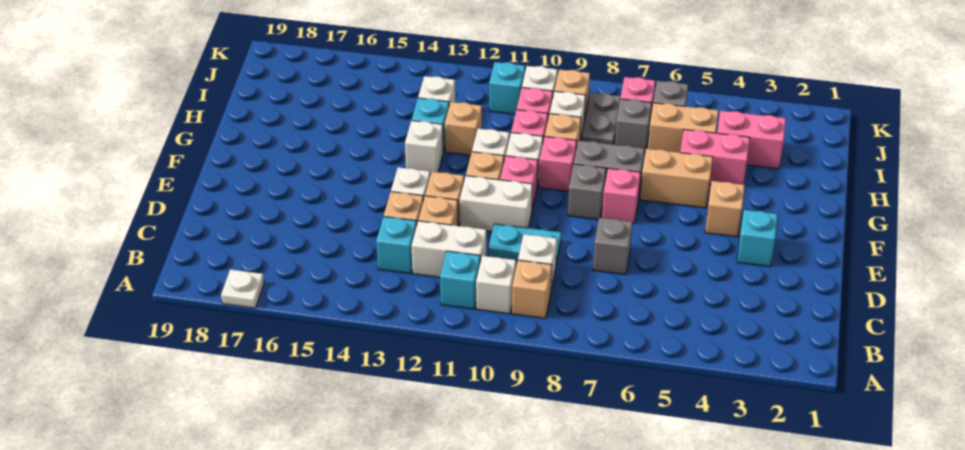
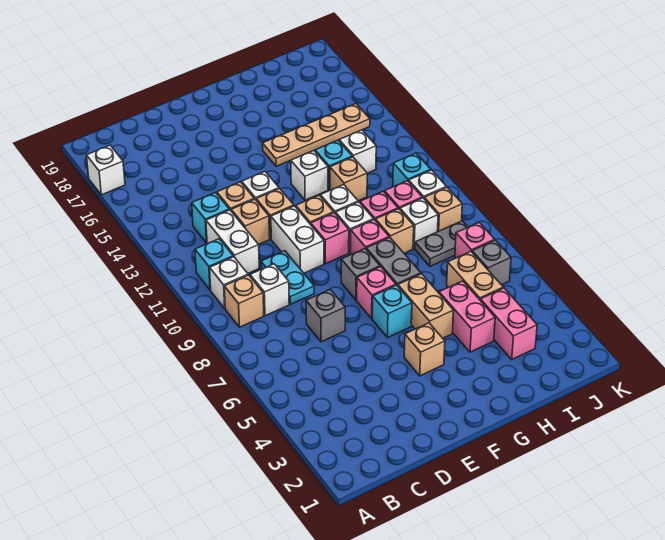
white plate A17 level 1 -> white brick A17 level 1
cyan brick E3 level 1 -> cyan brick F6 level 1
none -> tan plate G15:J15 level 1
grey brick I7 level 1 -> none

